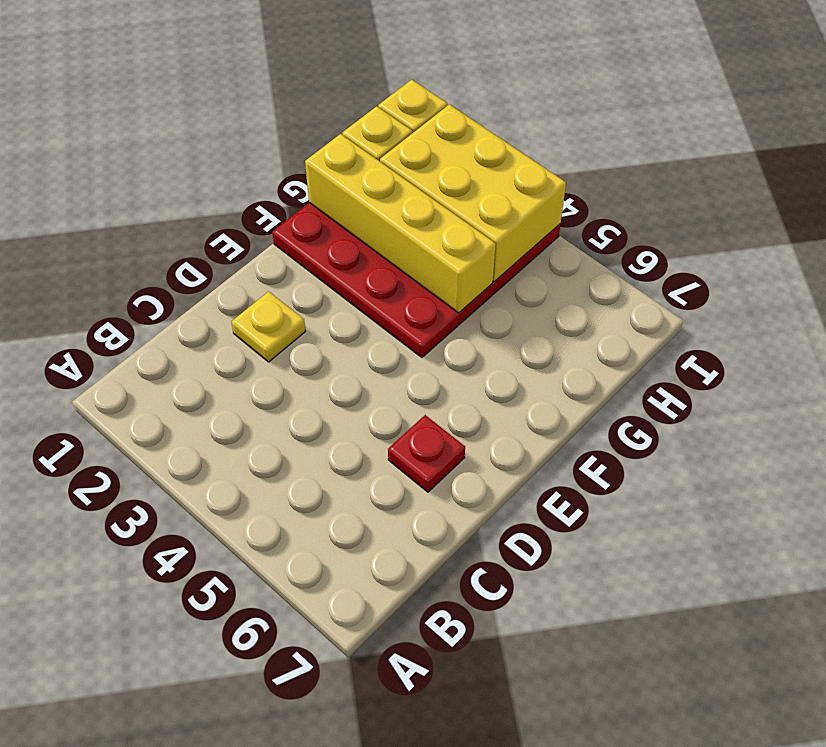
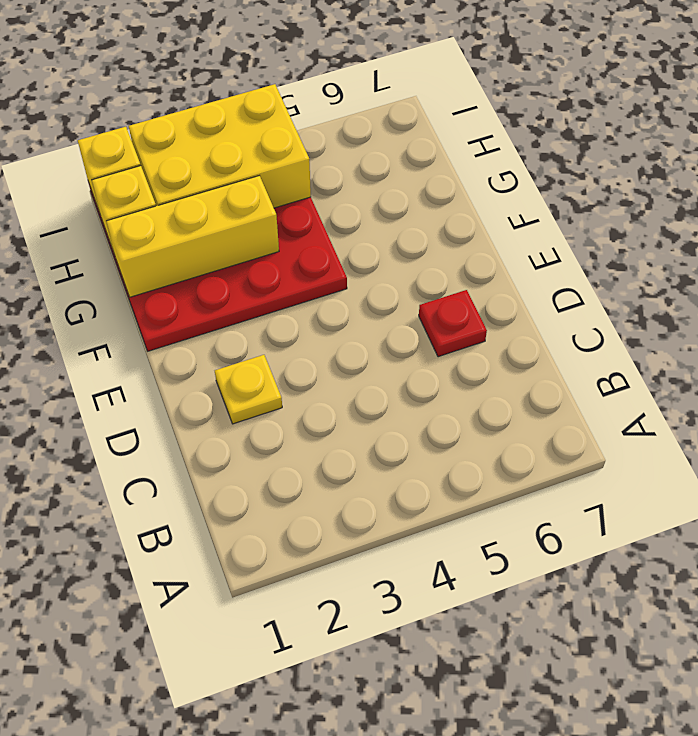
yellow brick G1:G4 level 2 -> yellow brick G1:G3 level 2

